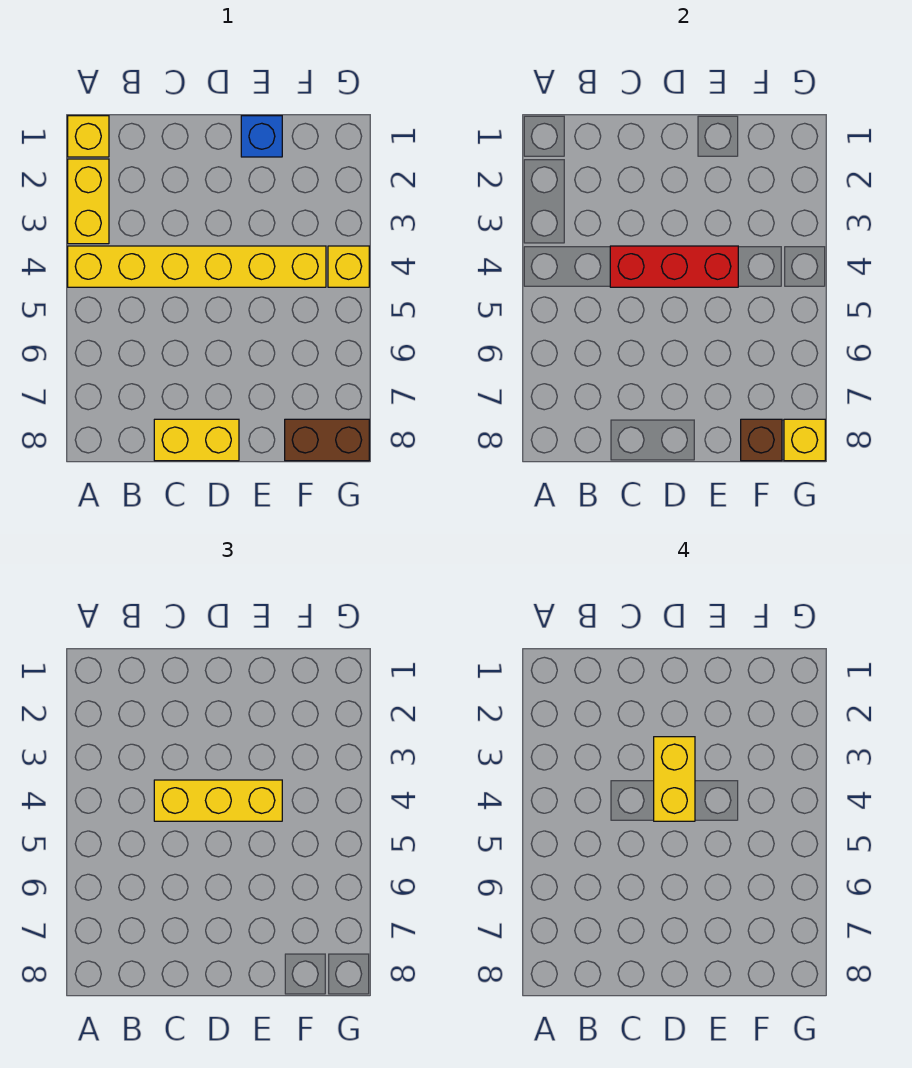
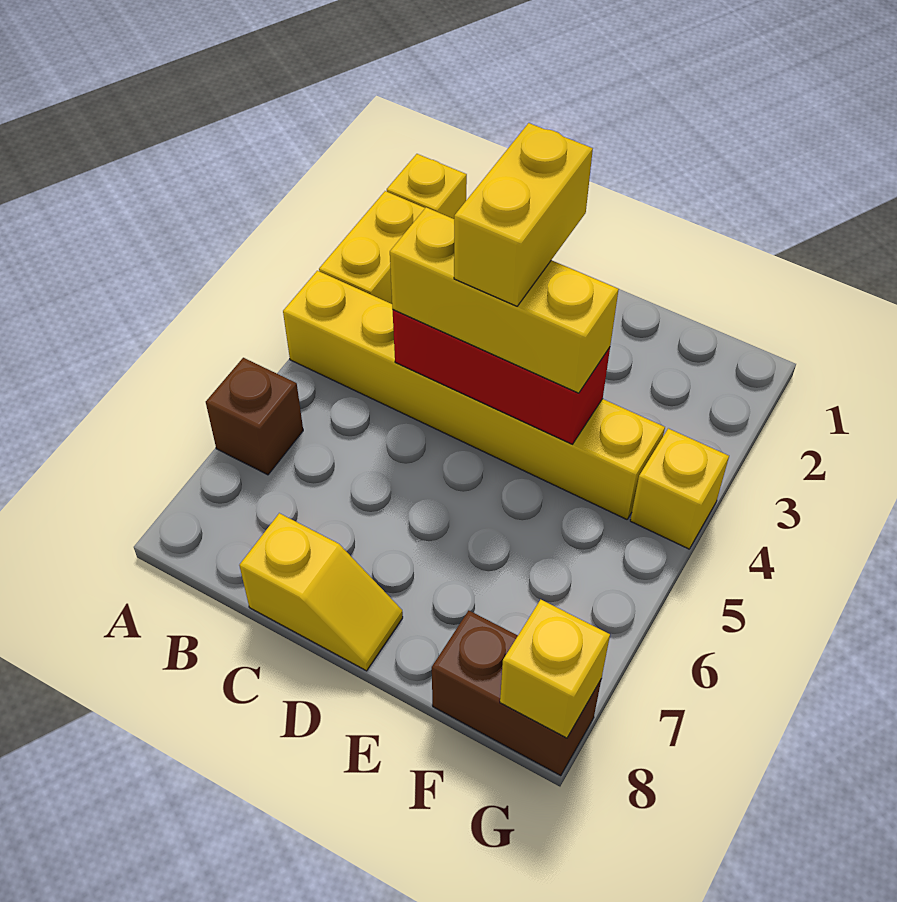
yellow brick C8:D8 level 1 -> yellow slope C8:D8 level 1 top C
blue brick E1 level 1 -> none
brown brick F8 level 2 -> brown brick A6 level 1

